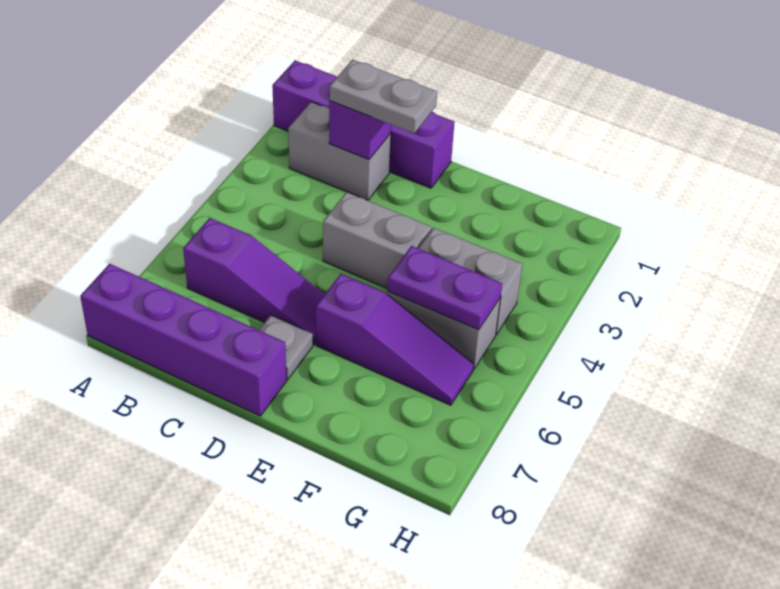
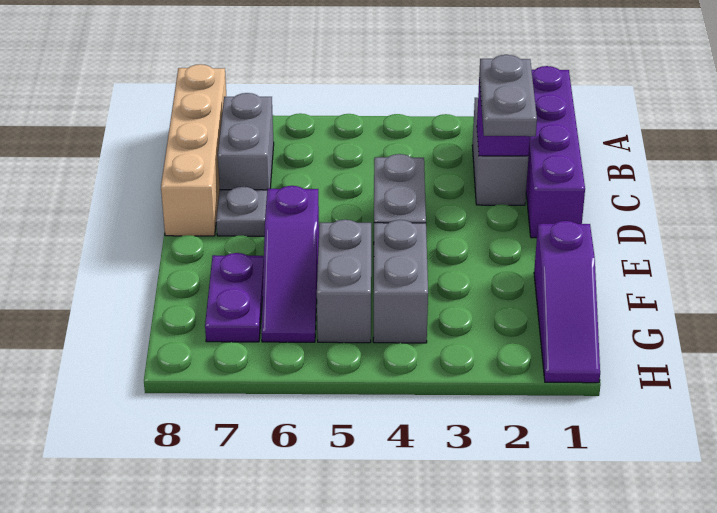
purple brick A8:D8 level 1 -> tan brick A8:D8 level 1
purple slope B6:D6 level 1 top B -> purple slope F1:H1 level 1 top F
none -> grey brick B7:C7 level 1
purple plate F5:G5 level 2 -> purple plate F7:G7 level 1

